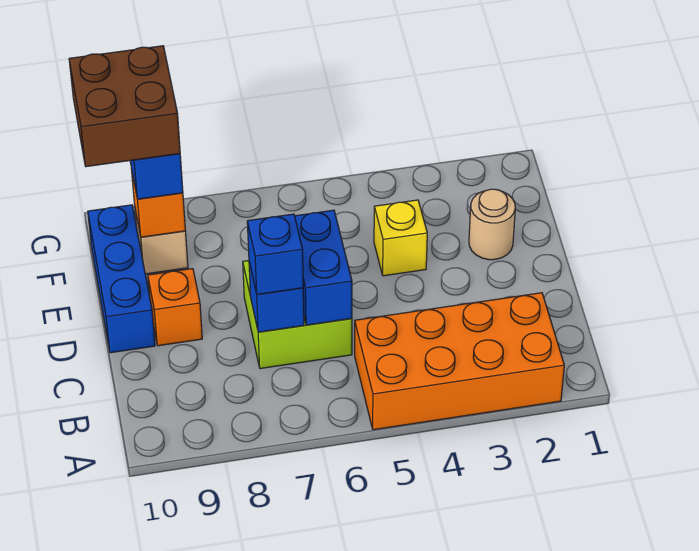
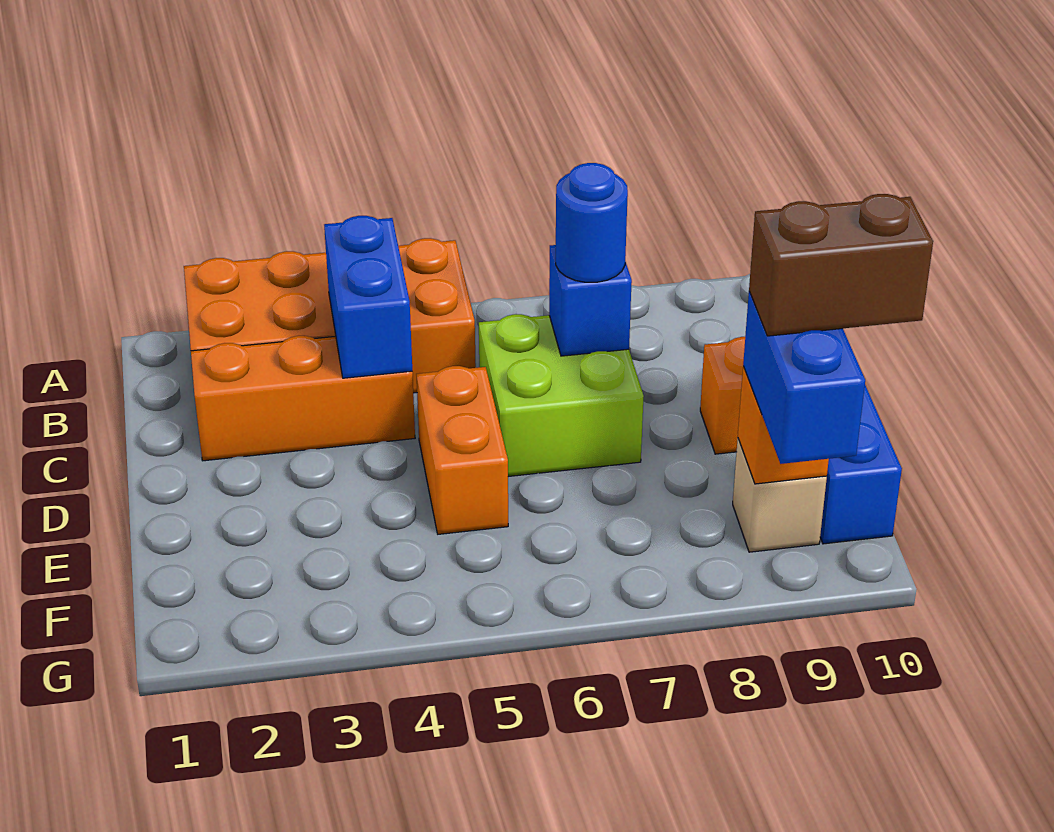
none -> orange brick C2:C4 level 1
blue brick C6:D6 level 2 -> blue brick B4:C4 level 2
blue brick C7 level 3 -> blue round brick C7 level 3
none -> orange brick D5:E5 level 1
tan round brick E2 level 1 -> none
yellow brick E4 level 1 -> none
brown brick F9:G10 level 4 -> brown brick F9:F10 level 4

